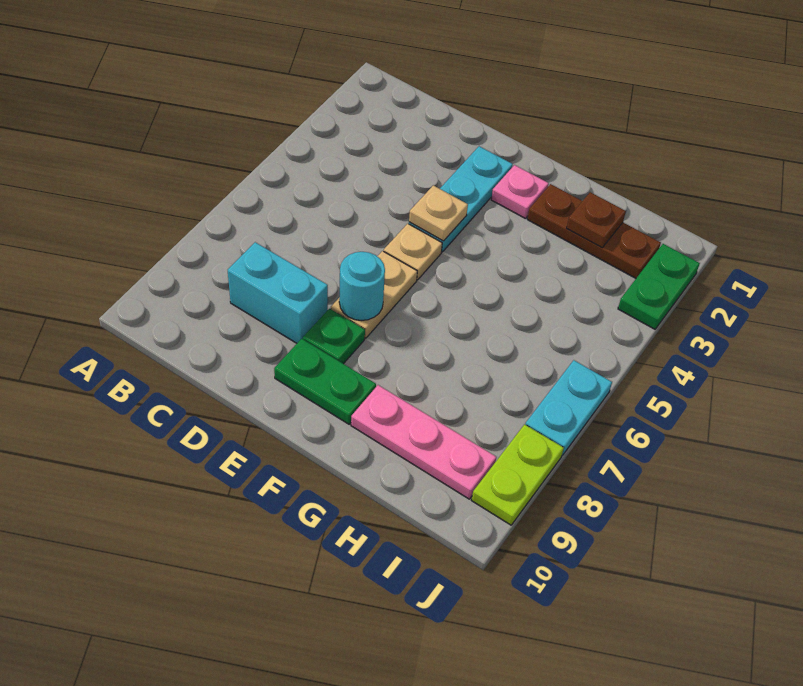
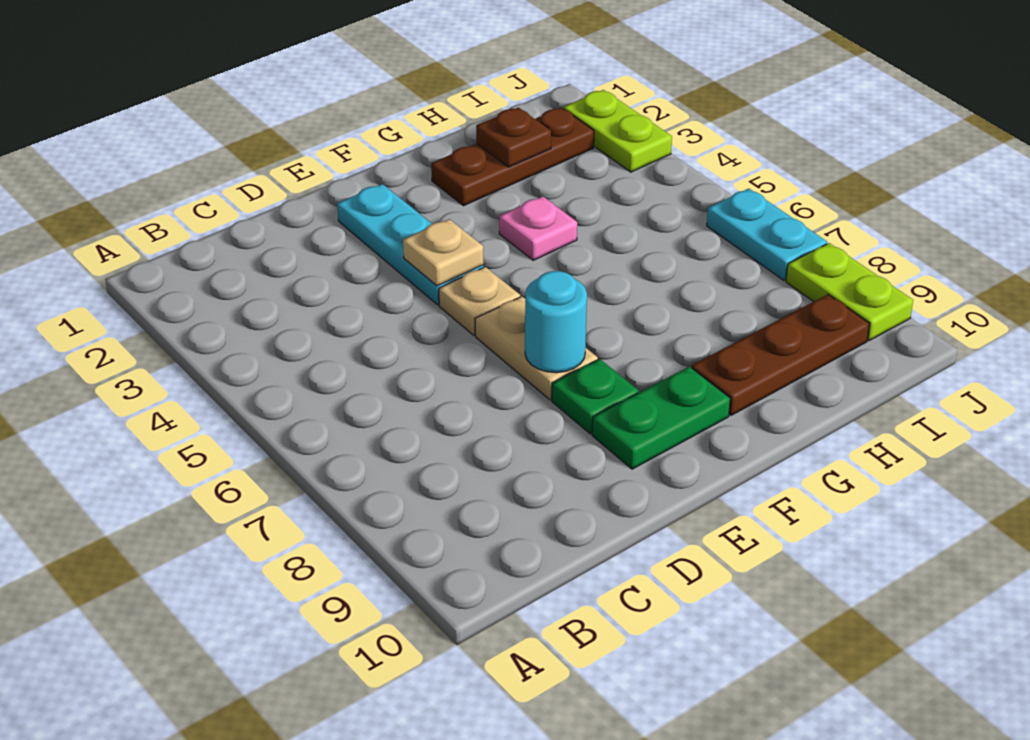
cyan brick C8:D8 level 1 -> none
pink plate F2 level 1 -> pink plate G4 level 1
pink plate G9:I9 level 1 -> brown plate G9:I9 level 1
green plate J2:J3 level 1 -> lime plate J2:J3 level 1

